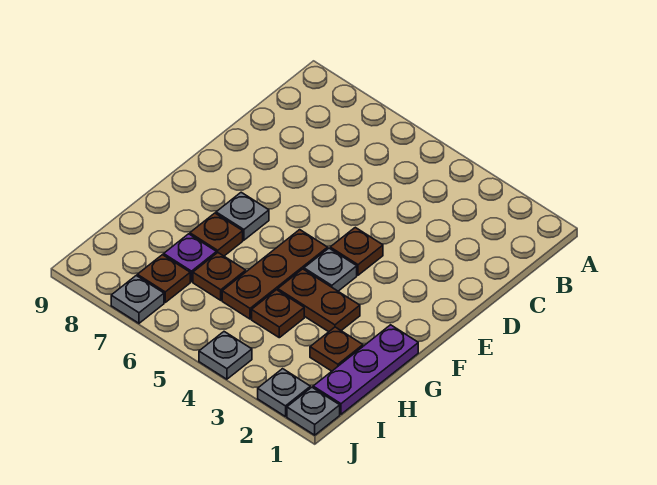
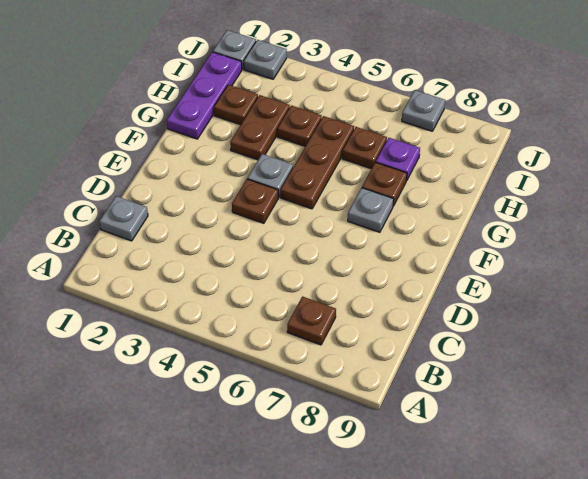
brown plate G3:G4 level 1 -> brown plate G3:H3 level 1
brown plate I7 level 1 -> brown plate B7 level 1
grey plate J4 level 1 -> grey plate C1 level 1

